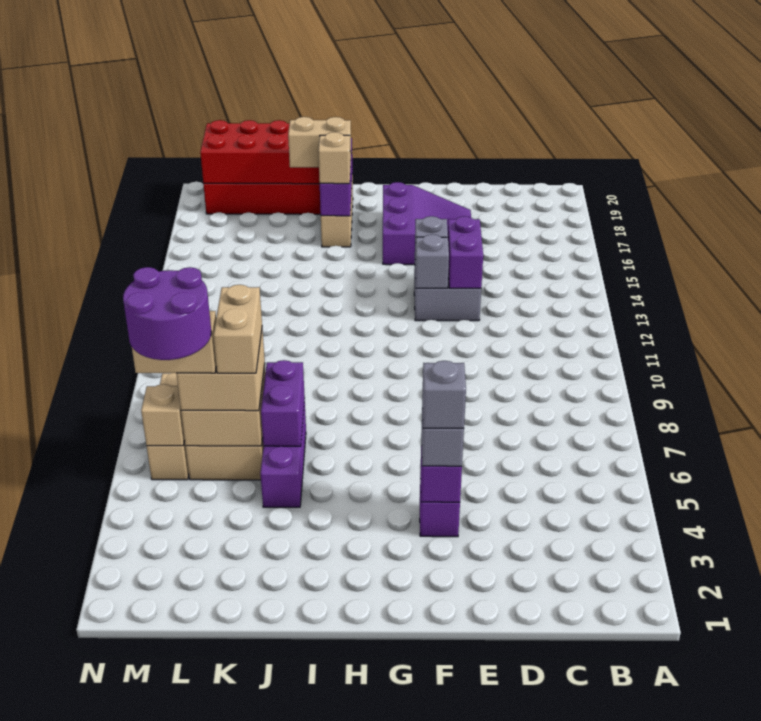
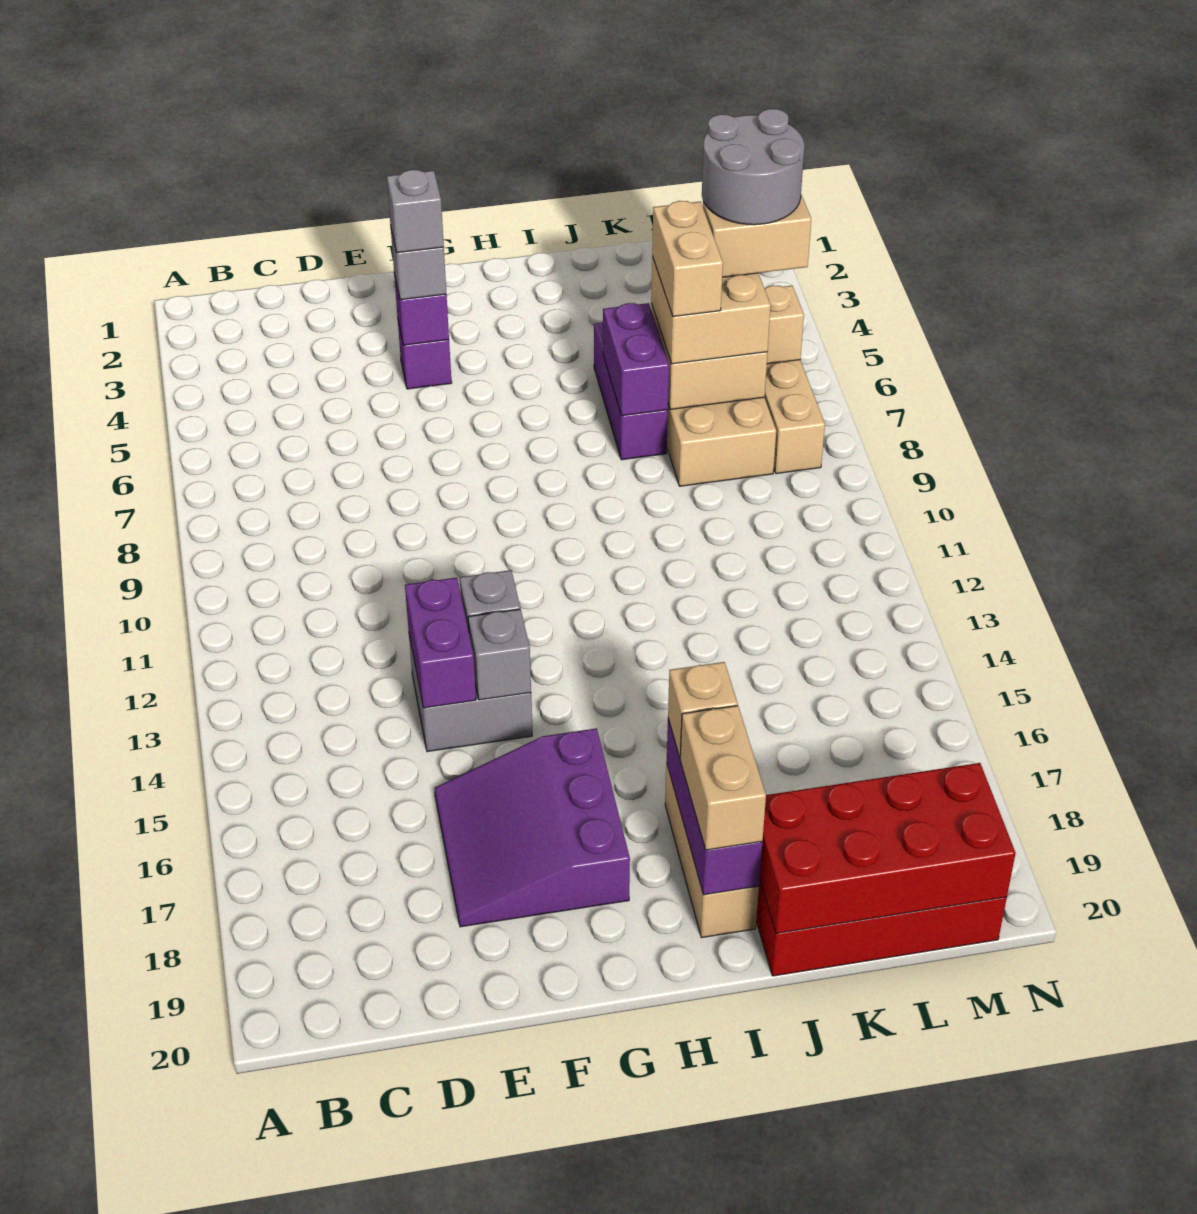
tan brick I18:J18 level 3 -> tan brick I18:I19 level 3
purple round brick L5:M6 level 5 -> grey round brick L5:M6 level 5

